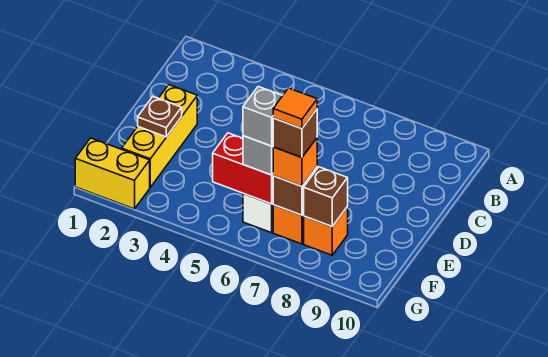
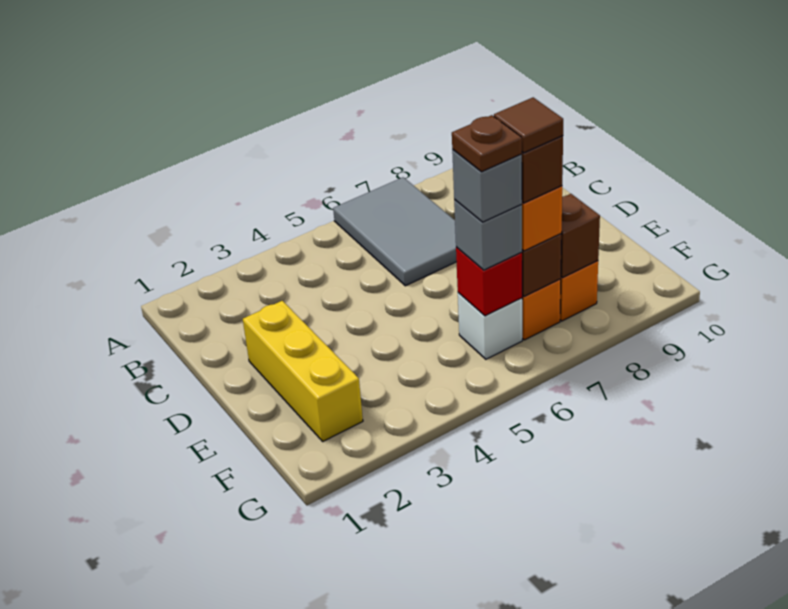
none -> grey tile A6:C7 level 1
brown plate E2 level 2 -> brown plate F6 level 5
red brick F5:F6 level 2 -> red brick F6 level 2
orange tile F7 level 5 -> brown tile F7 level 5
yellow brick G1:G2 level 1 -> none

